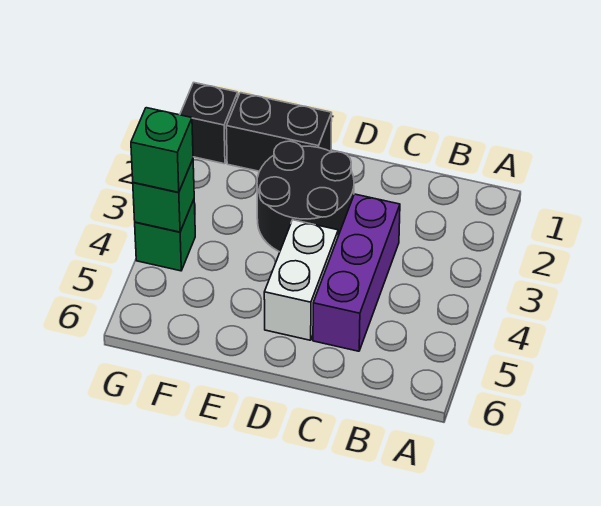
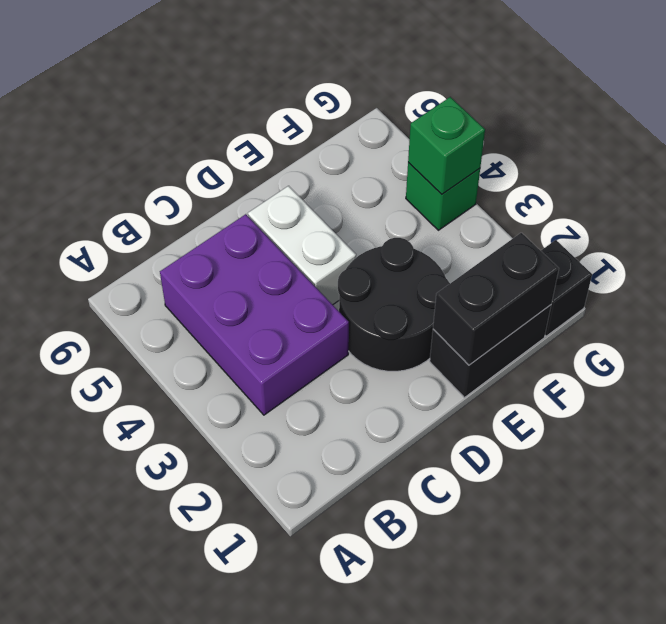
purple brick C3:C5 level 1 -> purple brick B3:C5 level 1
none -> black brick E1:F1 level 2
green brick G4 level 3 -> none

